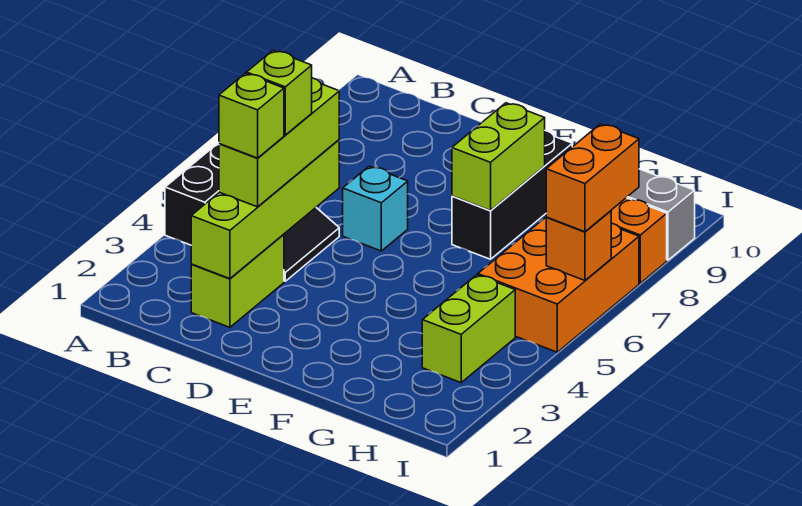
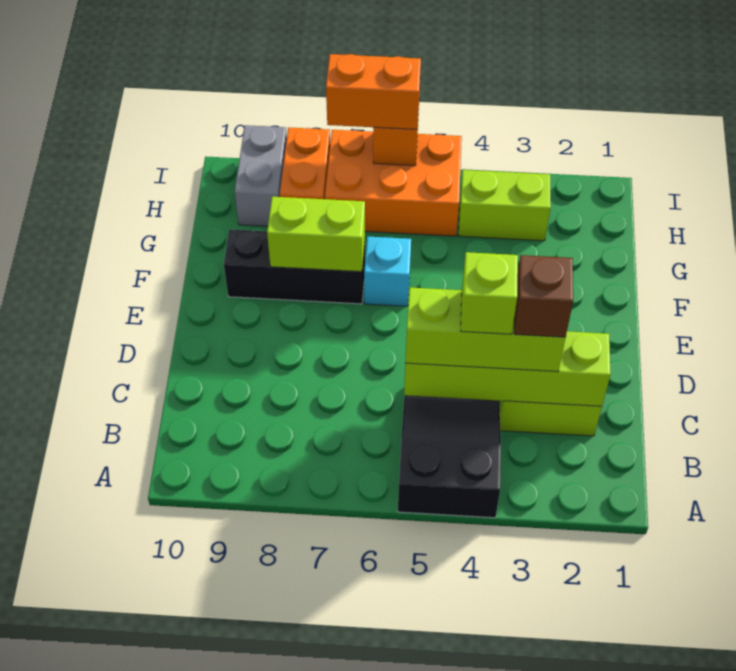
lime brick C3 level 4 -> brown brick C3 level 4
cyan brick D6 level 1 -> cyan brick F6 level 1

